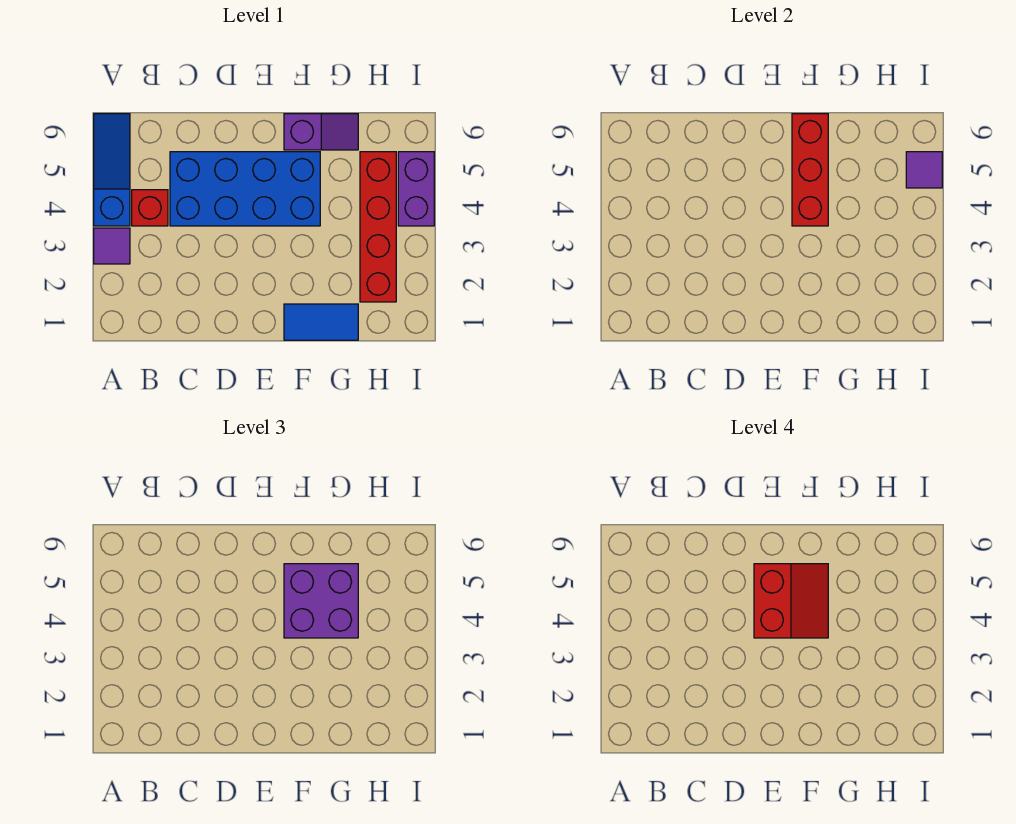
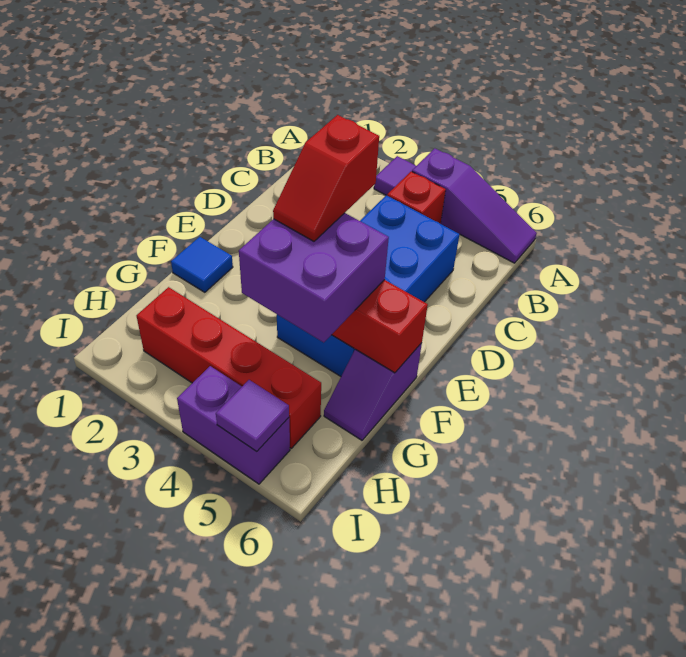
blue slope A4:A6 level 1 top 4 -> purple slope A4:A6 level 1 top 4
red slope E4:F5 level 4 top E -> red slope E4:F4 level 4 top E
blue tile F1:G1 level 1 -> blue tile F1 level 1

